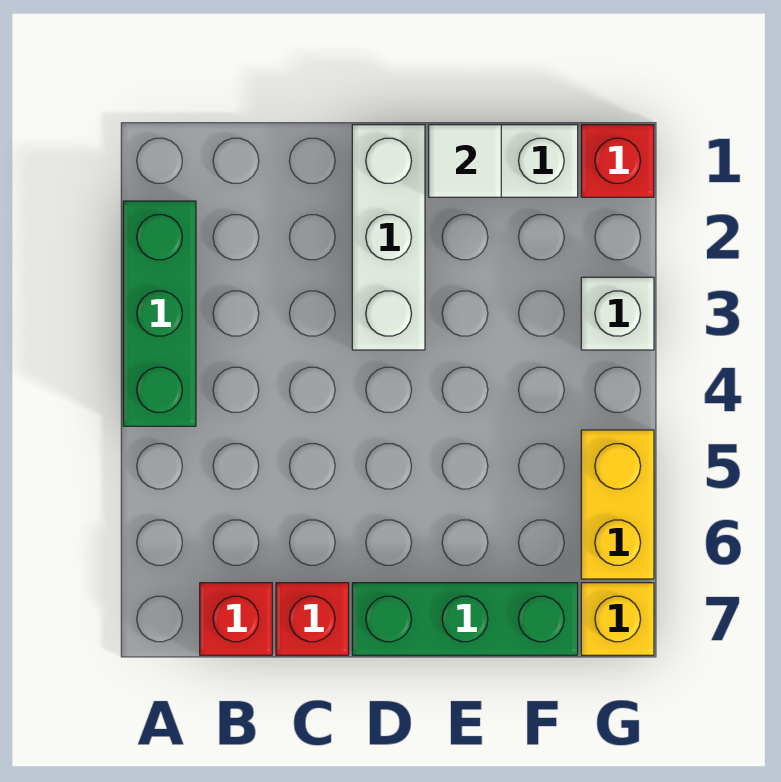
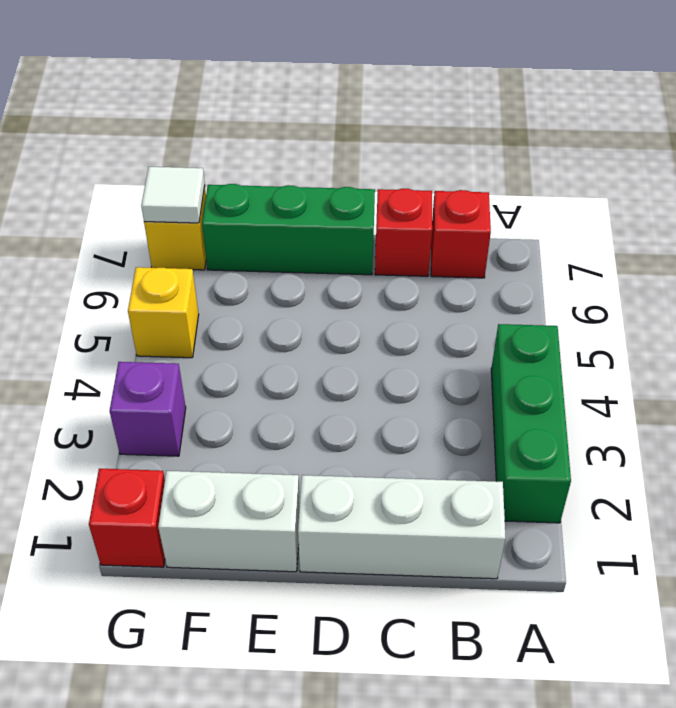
white brick D1:D3 level 1 -> white brick B1:D1 level 1
white tile E1 level 2 -> white tile G7 level 2
white brick G3 level 1 -> purple brick G3 level 1
yellow brick G5:G6 level 1 -> yellow brick G5 level 1

